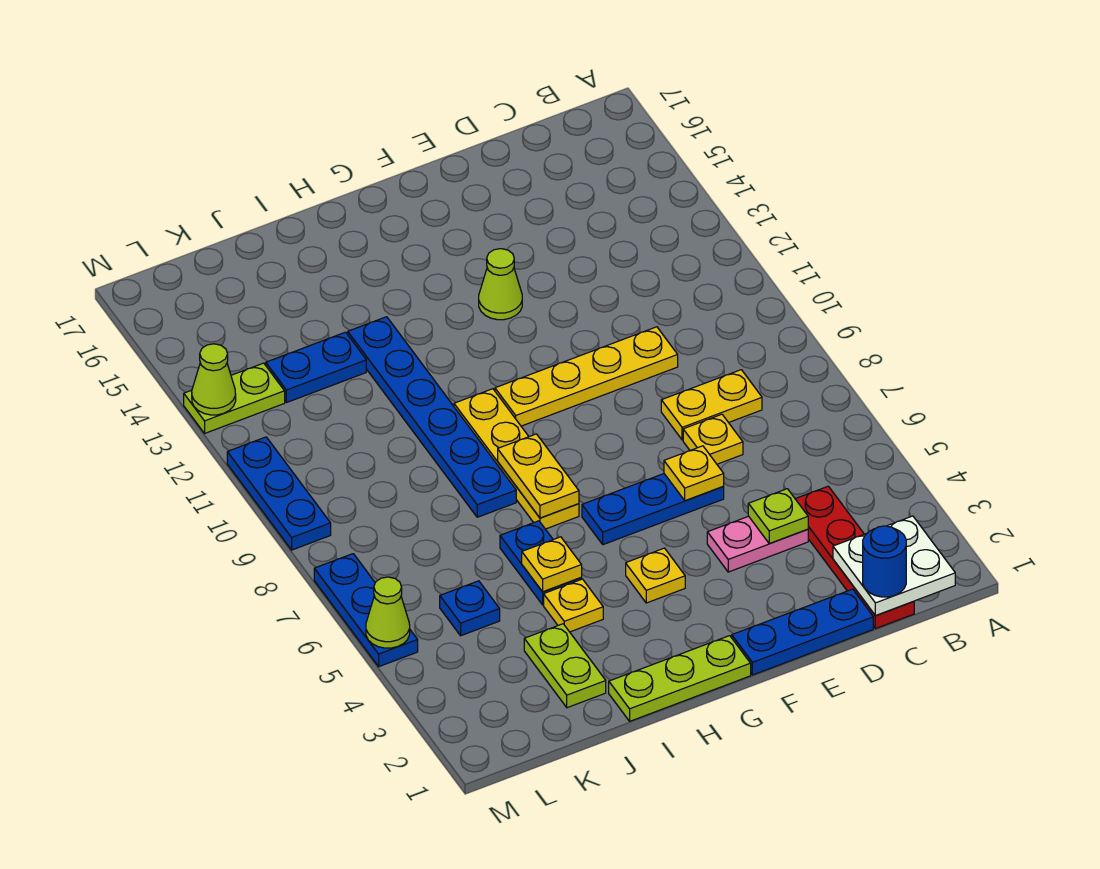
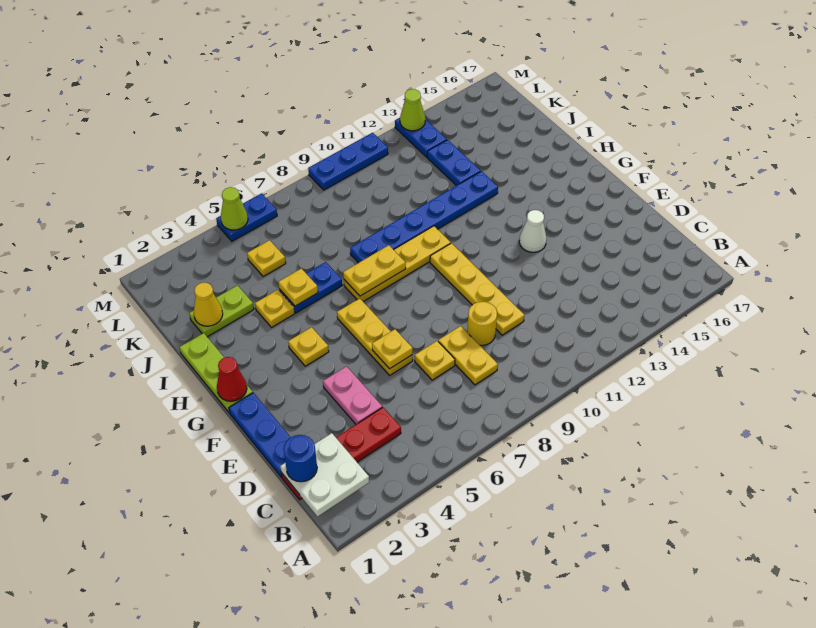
lime plate D4 level 2 -> none
none -> yellow round brick D9 level 1
blue plate E6:G6 level 1 -> yellow plate E6:G6 level 1
lime cone F13 level 1 -> white cone F13 level 1
none -> red cone G1 level 2
none -> yellow cone J2 level 2
blue plate K5 level 1 -> yellow plate K5 level 1
lime plate L13:M13 level 1 -> blue plate L13:M13 level 1
blue plate M5:M7 level 1 -> blue plate M5:M6 level 1

